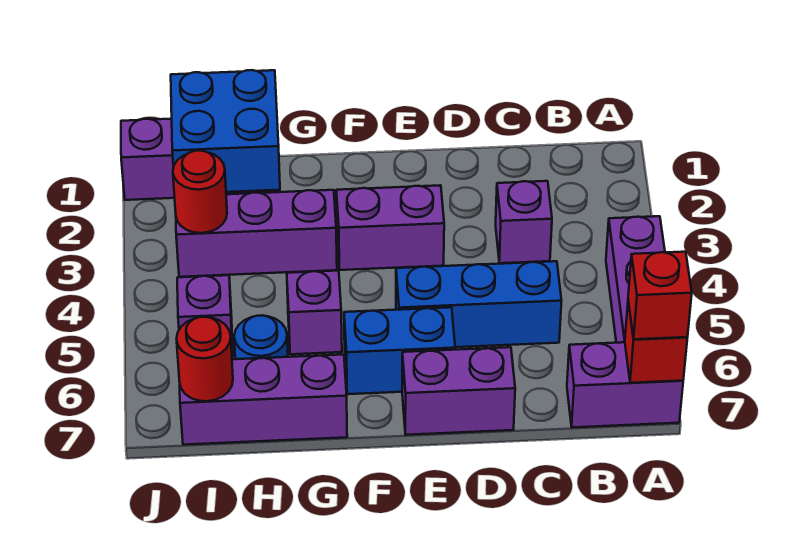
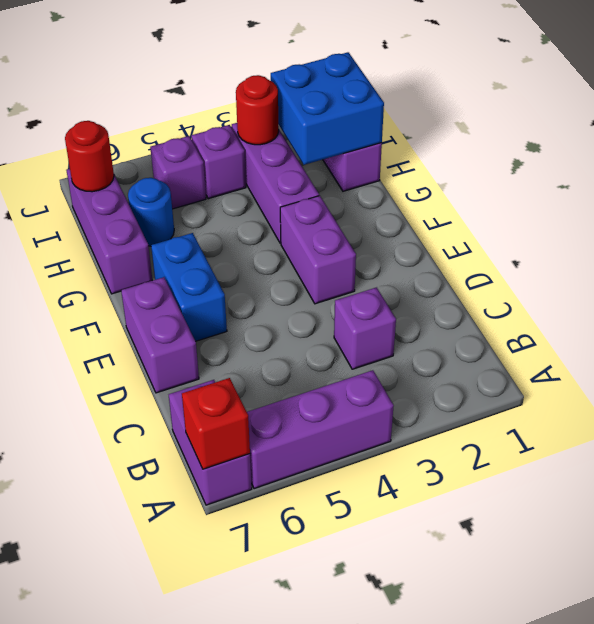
red brick A7 level 3 -> none
blue brick C5:E5 level 1 -> none
purple brick G5 level 1 -> purple brick I4 level 1

